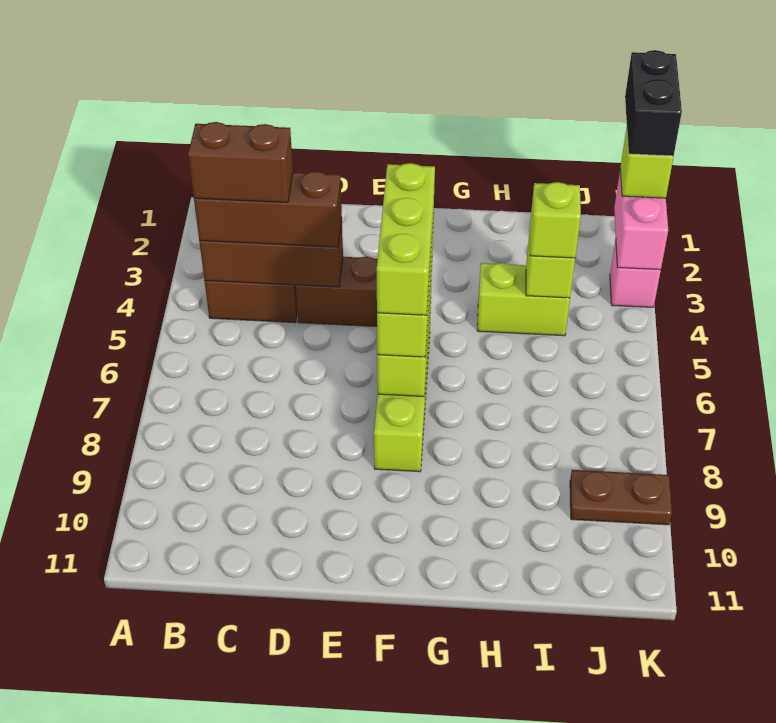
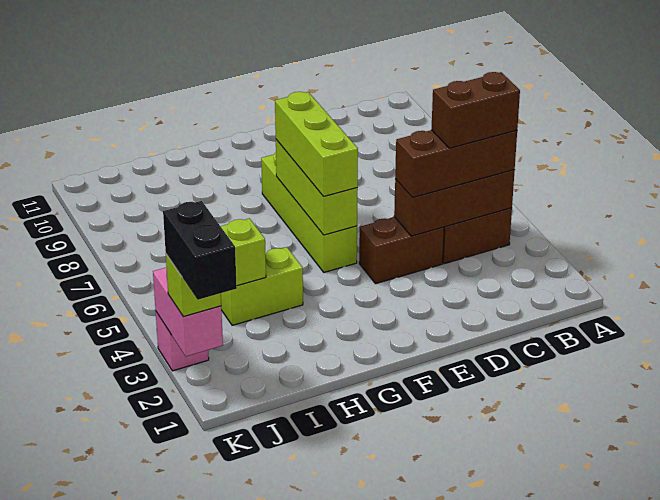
lime brick F5:F7 level 4 -> none
lime brick I4 level 3 -> none
brown plate J9:K9 level 1 -> none

